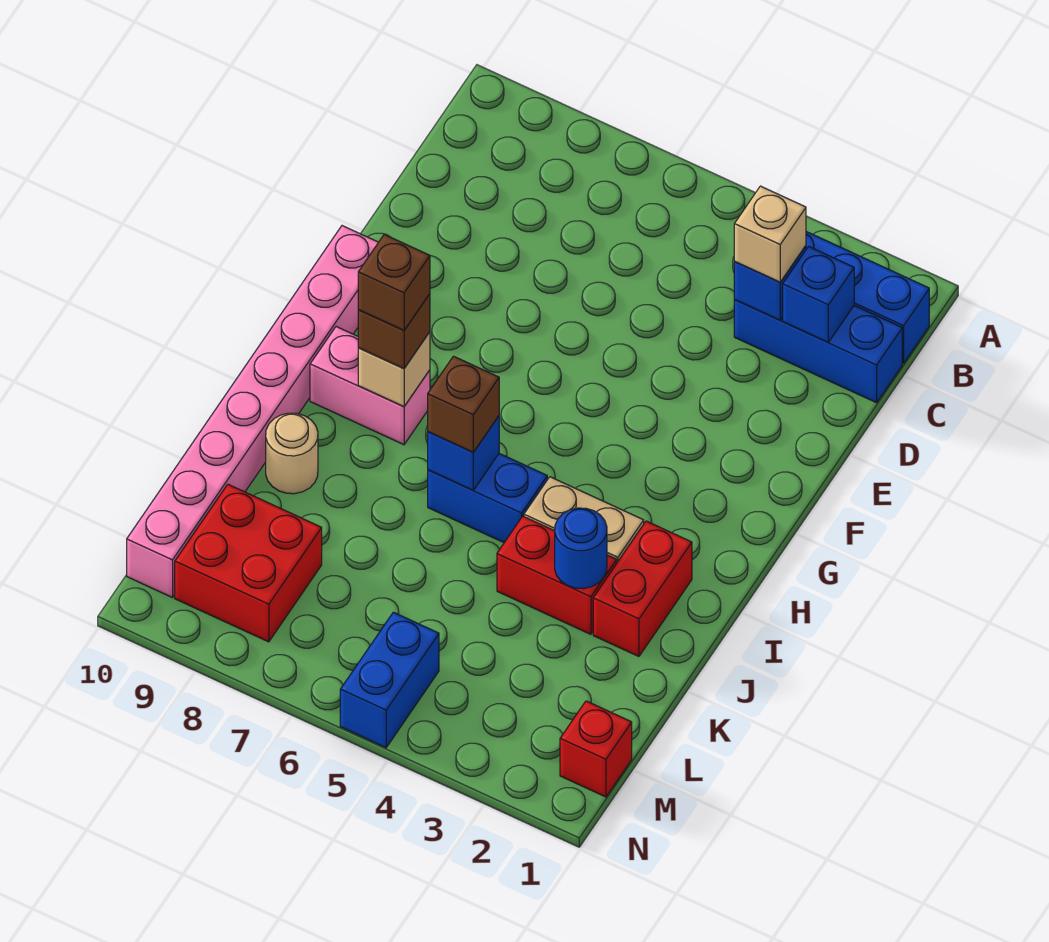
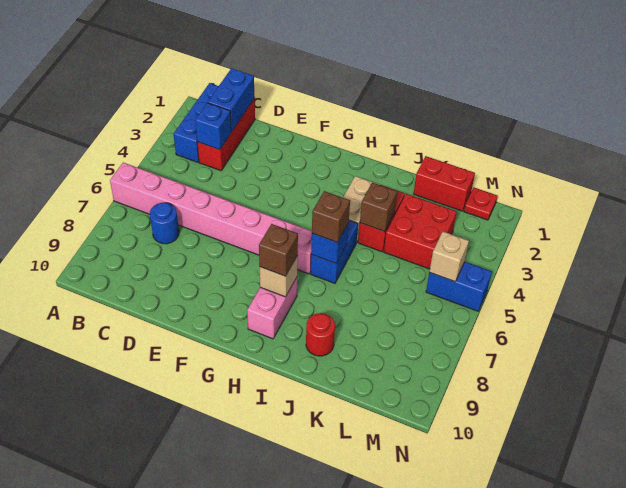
blue brick C1:C3 level 1 -> red brick C1:C3 level 1
blue brick C2 level 2 -> blue brick C1:C2 level 2
tan brick C3 level 3 -> tan brick M5 level 2
pink brick F10:M10 level 1 -> pink brick A6:H6 level 1
brown brick H8 level 4 -> brown brick J4 level 2
red brick I2:J2 level 1 -> red brick K1:L1 level 1
blue round brick J3 level 2 -> blue round brick C7 level 1
tan round brick J9 level 1 -> red round brick J9 level 1
red brick L8:M9 level 1 -> red brick K3:L4 level 1
red brick M1 level 1 -> red plate M1 level 1

